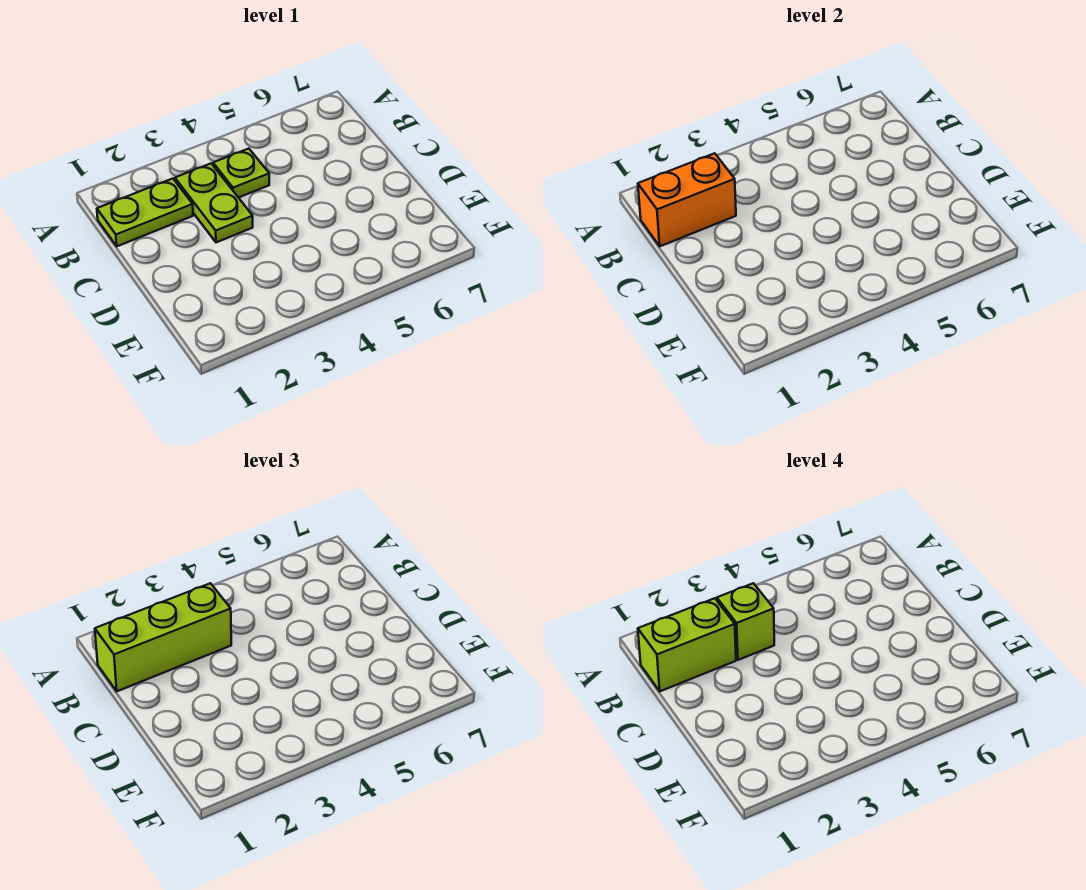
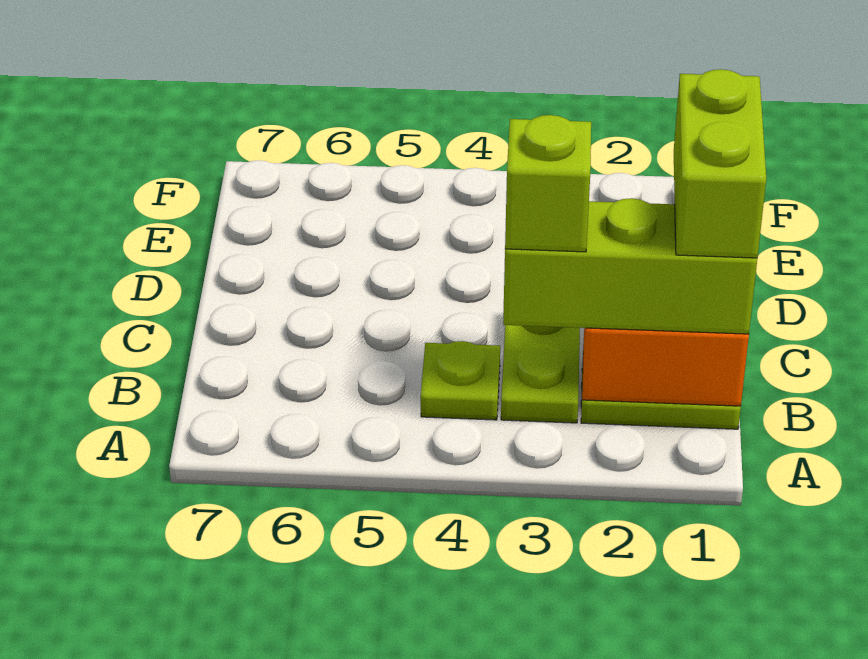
lime brick B1:B2 level 4 -> lime brick B1:C1 level 4

